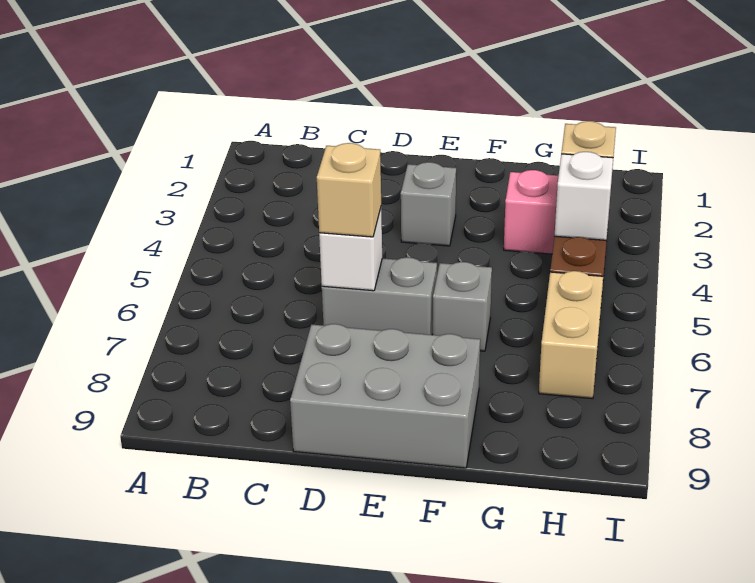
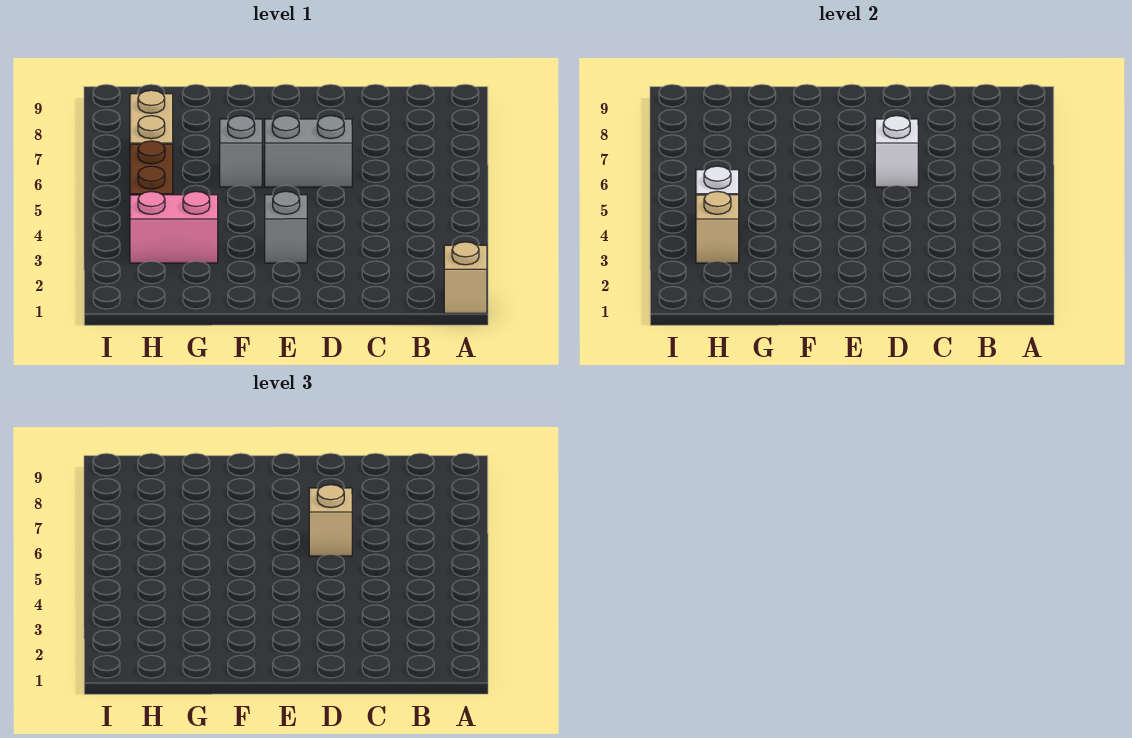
none -> tan brick A1 level 1
grey brick D8:F9 level 1 -> none

